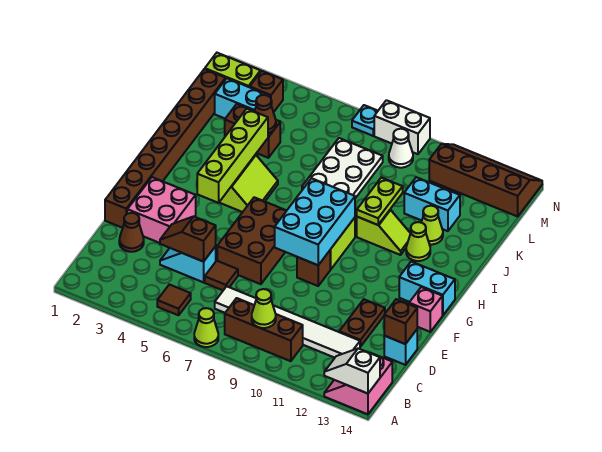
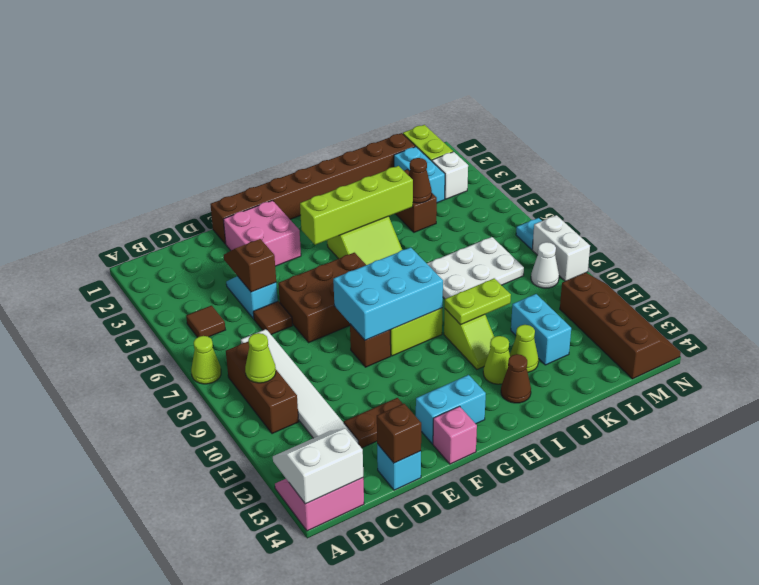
white slope A13:A14 level 2 top 14 -> white slope A13:B14 level 2 top 14
brown cone D2 level 1 -> brown cone I13 level 1
cyan brick G13:G14 level 1 -> cyan brick F13:G13 level 1
brown brick M3 level 1 -> white brick M3 level 1

